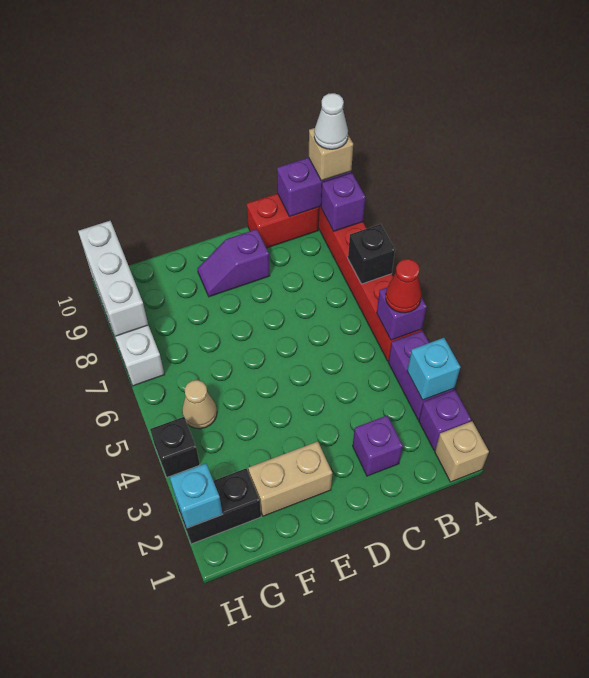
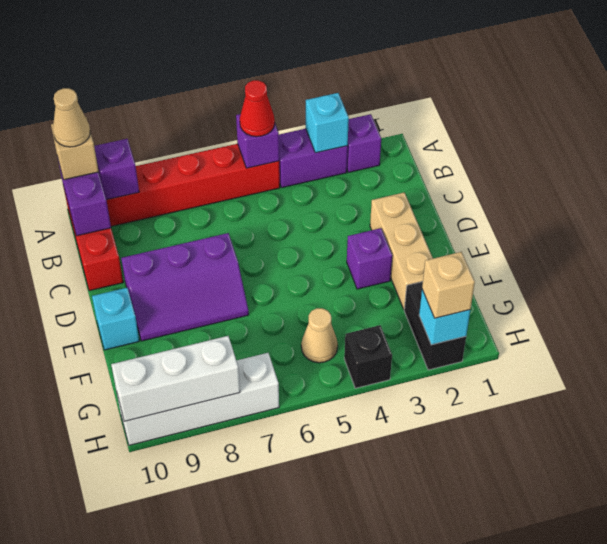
tan brick A1 level 1 -> tan brick H2 level 3
black brick A7 level 2 -> none
white cone A10 level 4 -> tan cone A10 level 4
purple brick C2 level 1 -> purple brick E3 level 1
purple slope D9:E9 level 1 top D -> purple slope D7:E9 level 1 top D
tan brick E2:F2 level 1 -> tan brick D2:F2 level 1
none -> cyan brick E10 level 1

